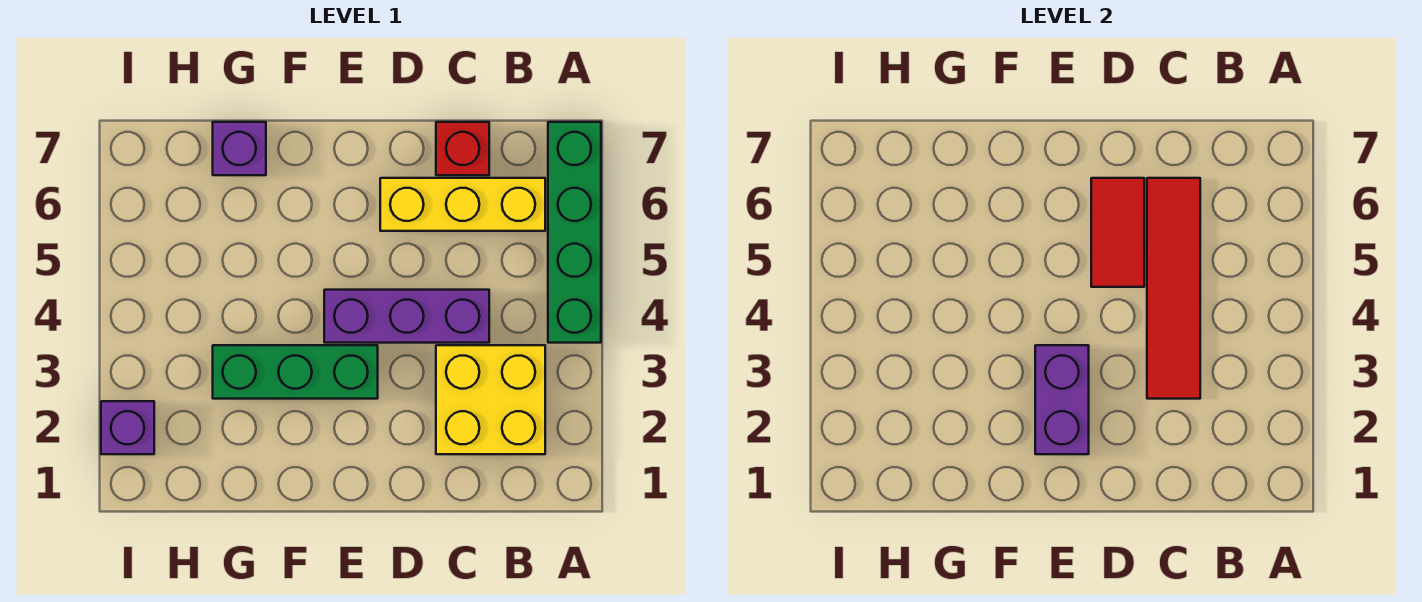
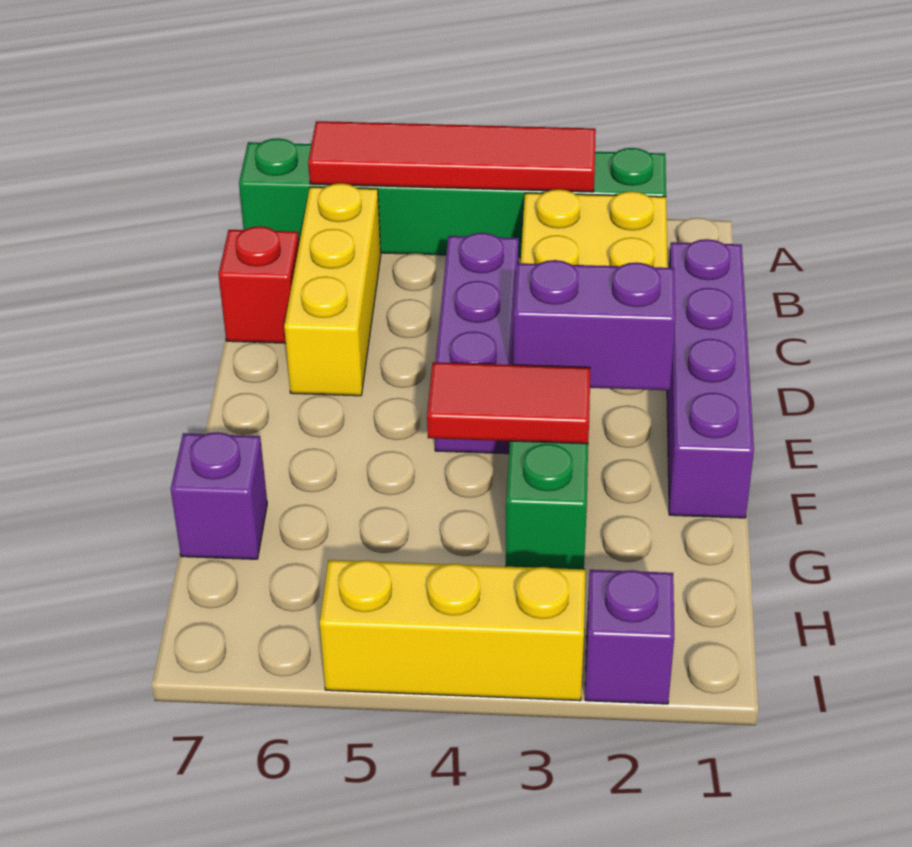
green brick A4:A7 level 1 -> green brick A2:A7 level 1
none -> purple brick C1:F1 level 1
red tile C3:C6 level 2 -> red tile A3:A6 level 2
red tile D5:D6 level 2 -> red tile F3:F4 level 2
none -> yellow brick I3:I5 level 1

